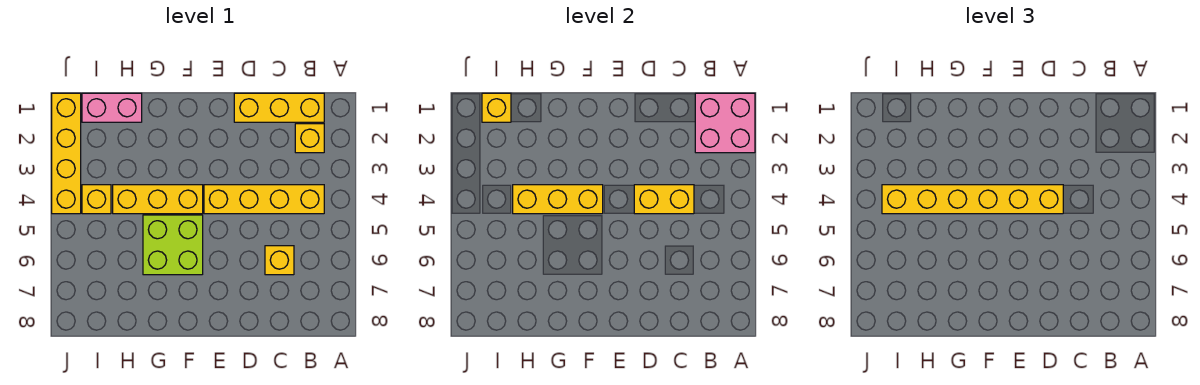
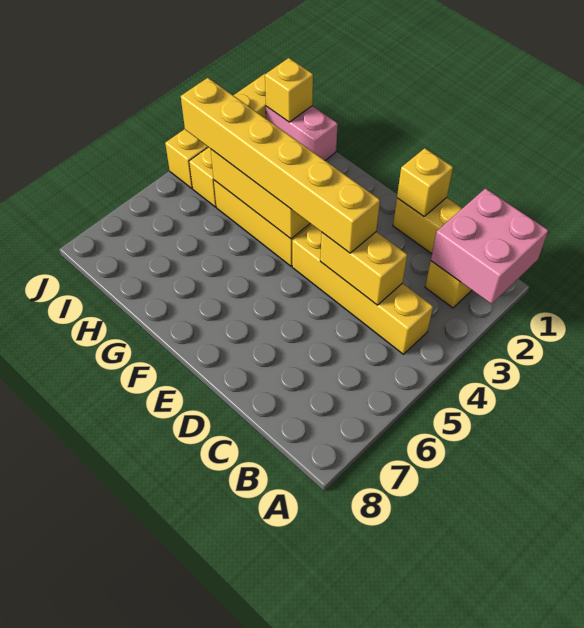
yellow brick C6 level 1 -> yellow brick D1 level 2
lime brick F5:G6 level 1 -> none

